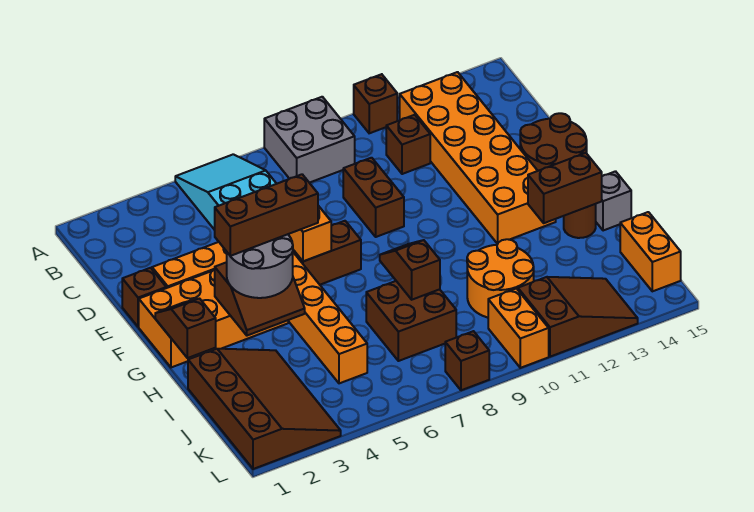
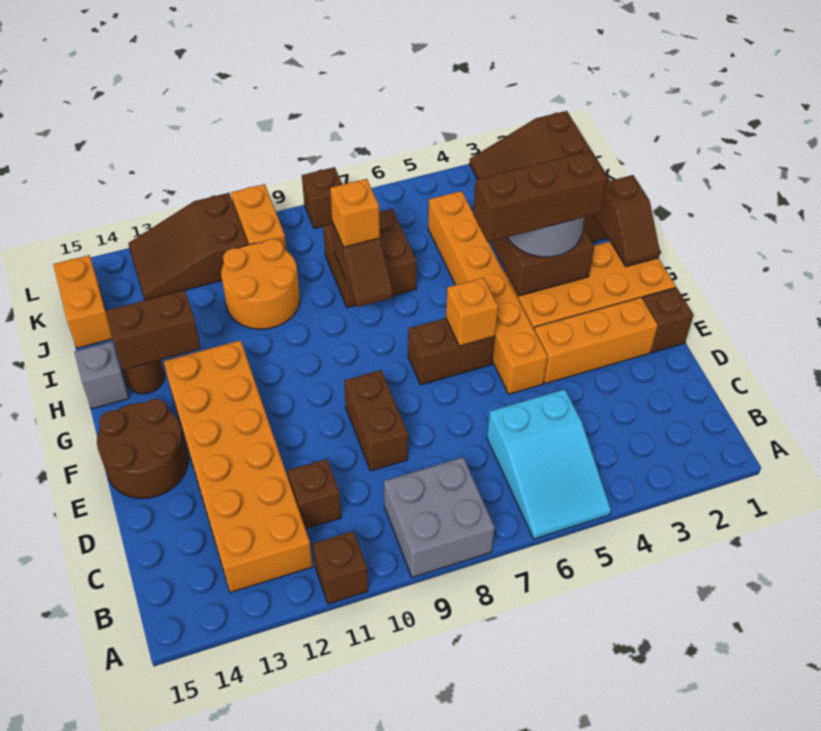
none -> orange brick I8 level 3

